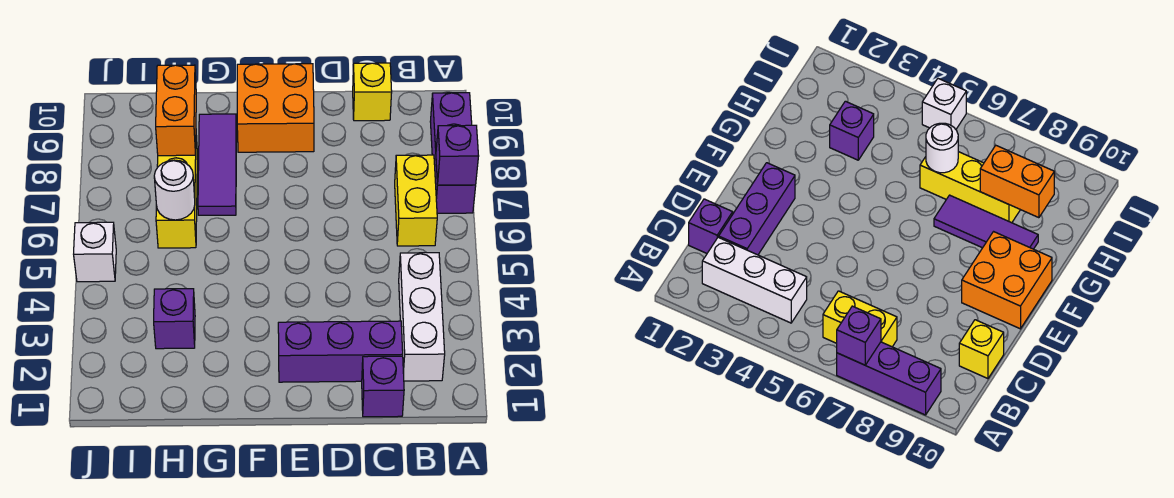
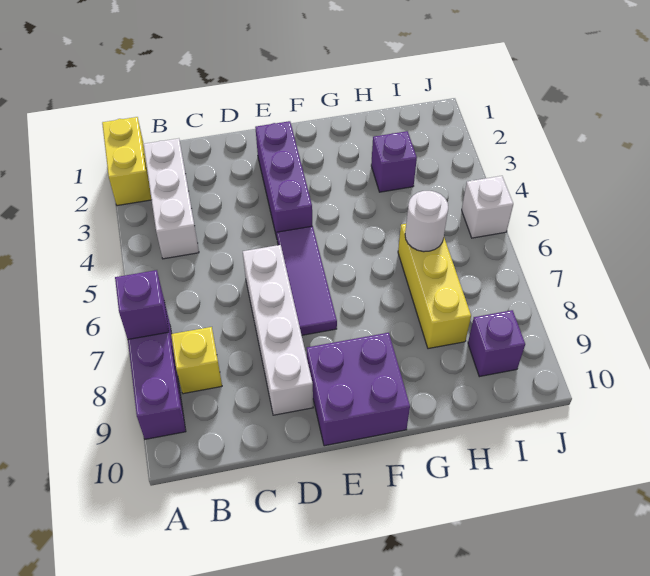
yellow brick B6:B7 level 1 -> yellow brick A1:A2 level 1
purple brick C1 level 1 -> purple brick I9 level 1
purple brick C2:E2 level 1 -> purple brick E2:E4 level 1
yellow brick C10 level 1 -> yellow brick B8 level 1
none -> white brick D6:D9 level 1
orange brick E9:F10 level 1 -> purple brick E9:F10 level 1
purple tile G7:G9 level 1 -> purple tile E5:E7 level 1
orange brick H8:H9 level 2 -> none

